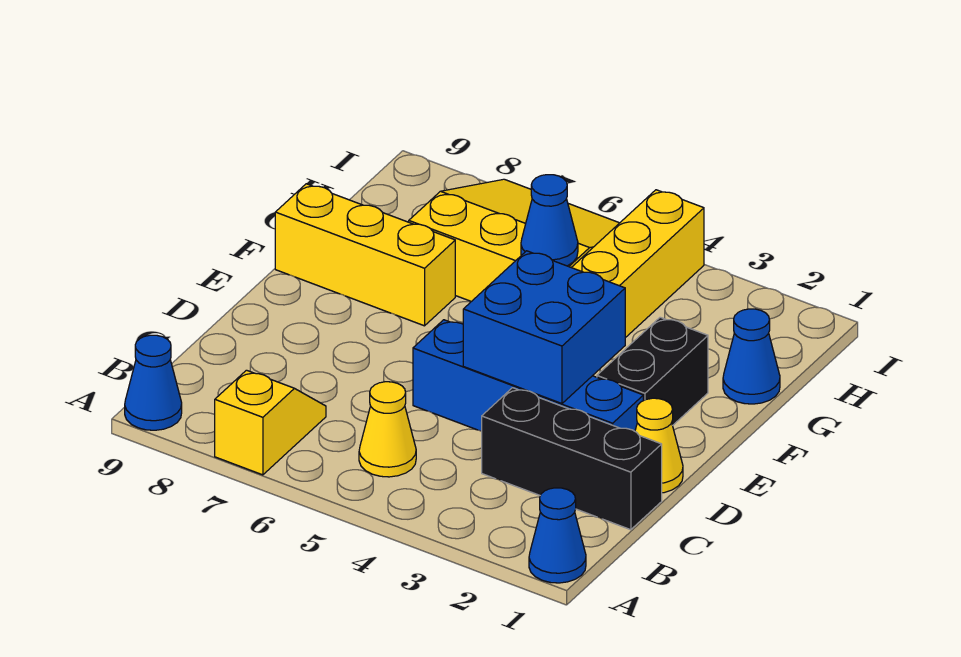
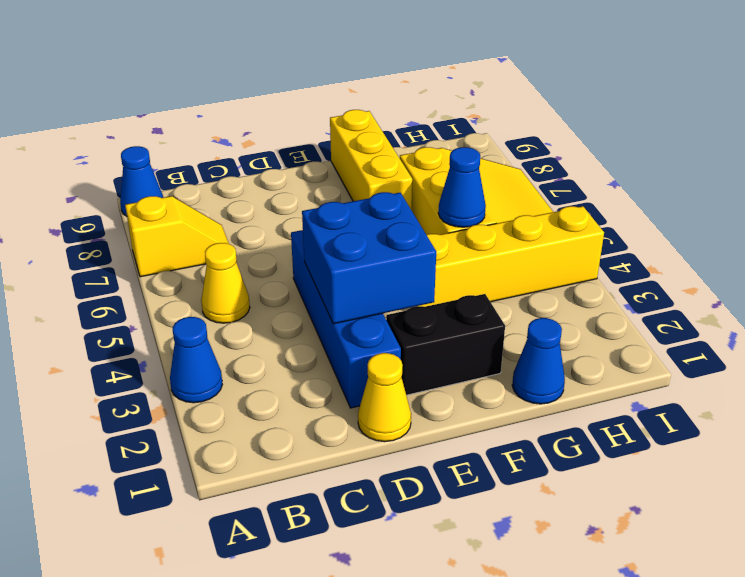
blue cone A1 level 1 -> blue cone A3 level 1
black brick C1:C3 level 1 -> none

